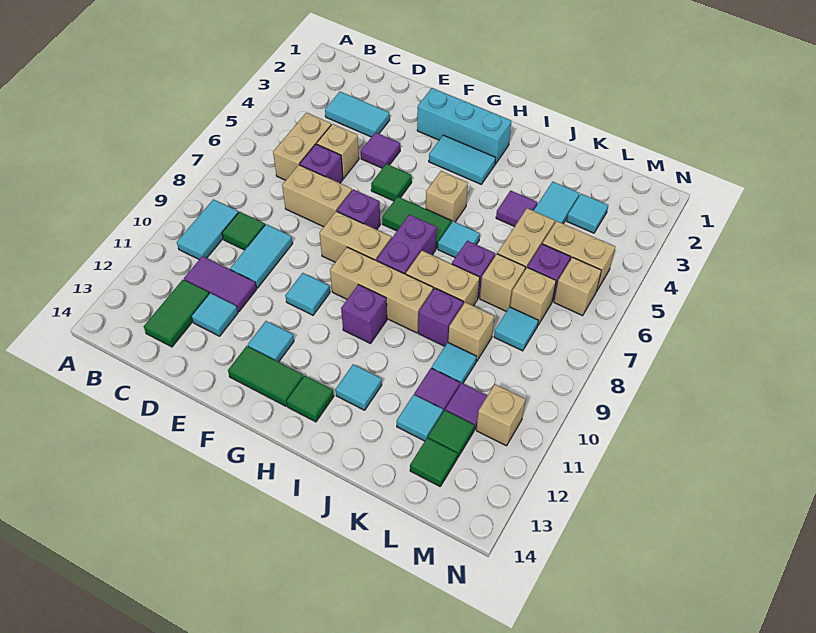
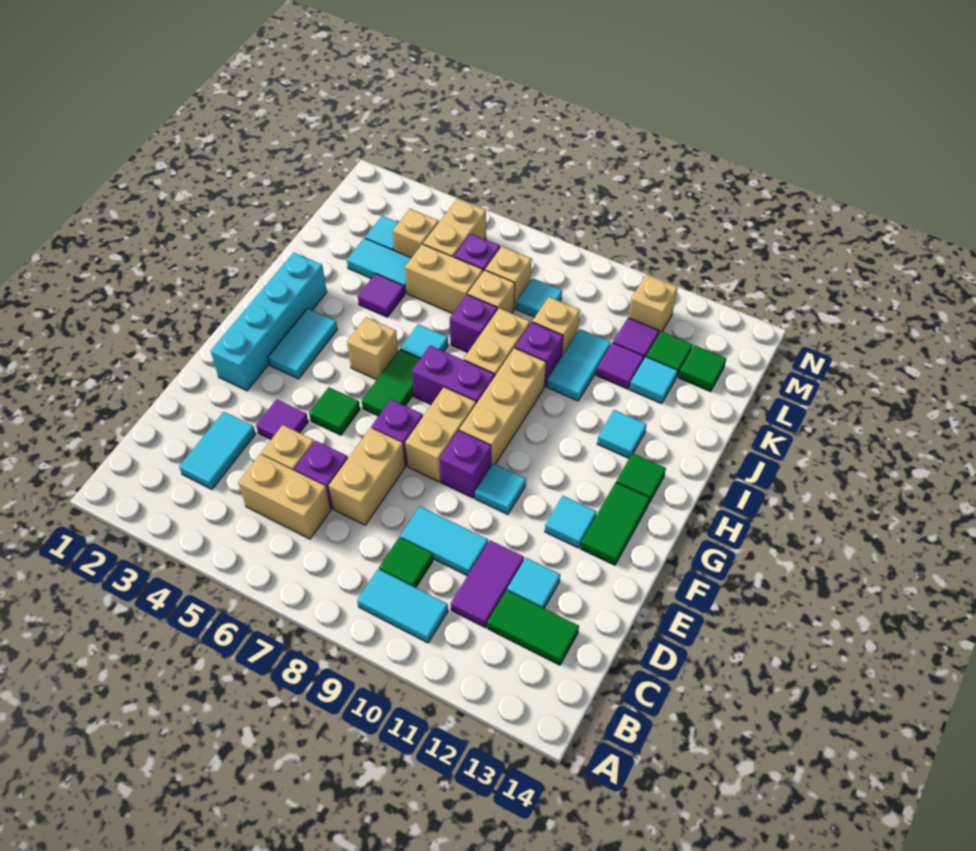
cyan brick F2:H2 level 1 -> cyan brick F2:I2 level 1
purple brick H10 level 1 -> purple brick F9 level 1
cyan tile K10 level 1 -> cyan tile J10:K10 level 1
tan brick M6 level 1 -> tan brick L4 level 1

